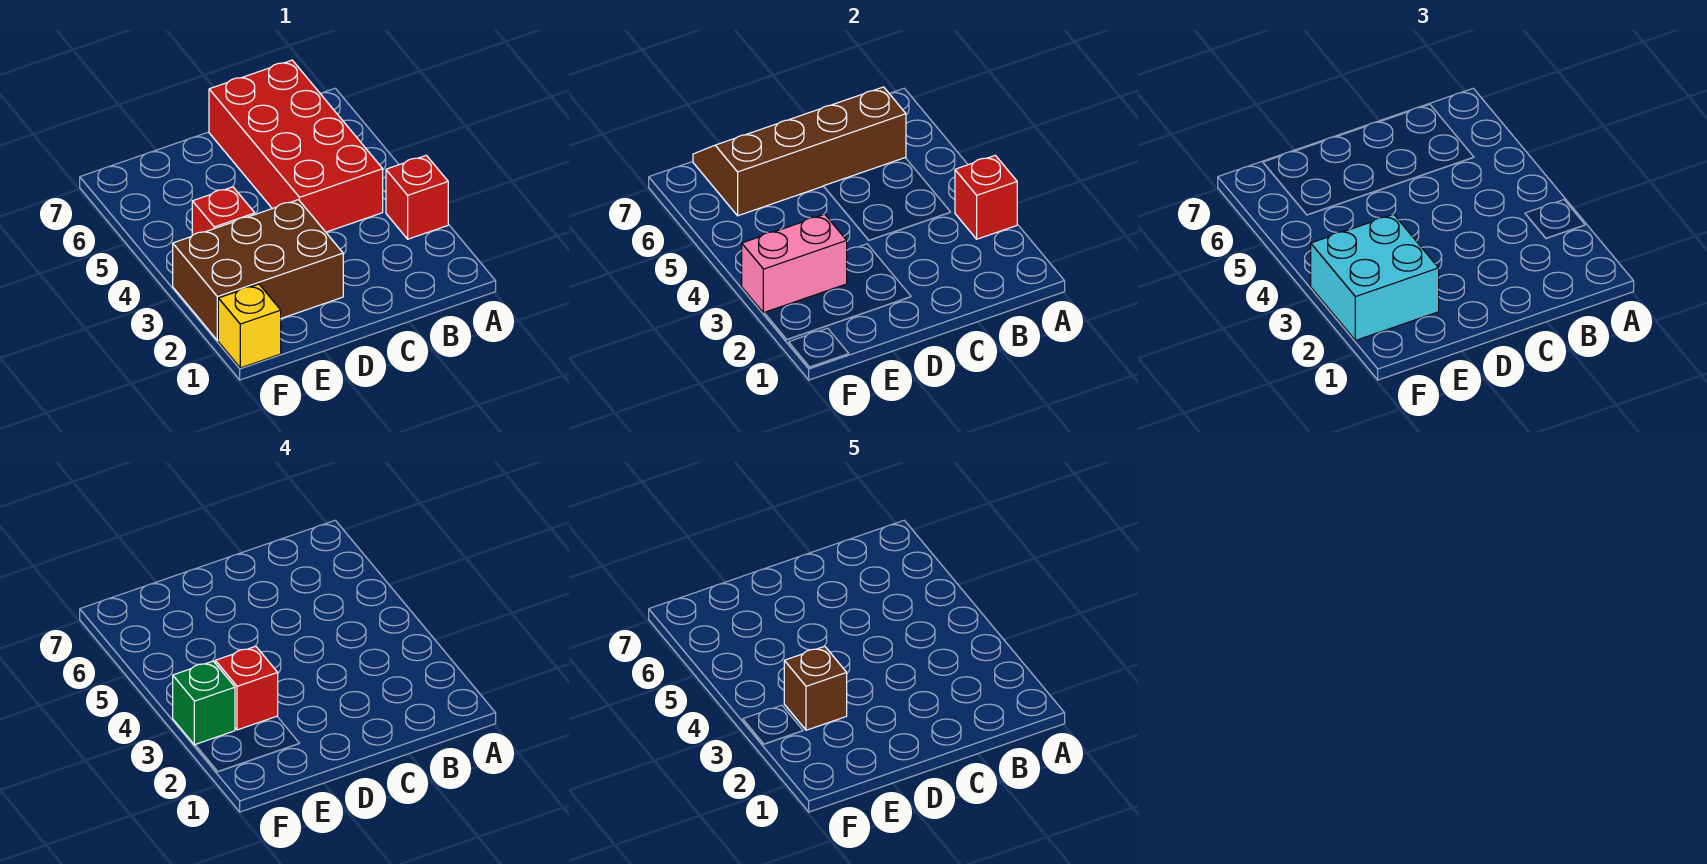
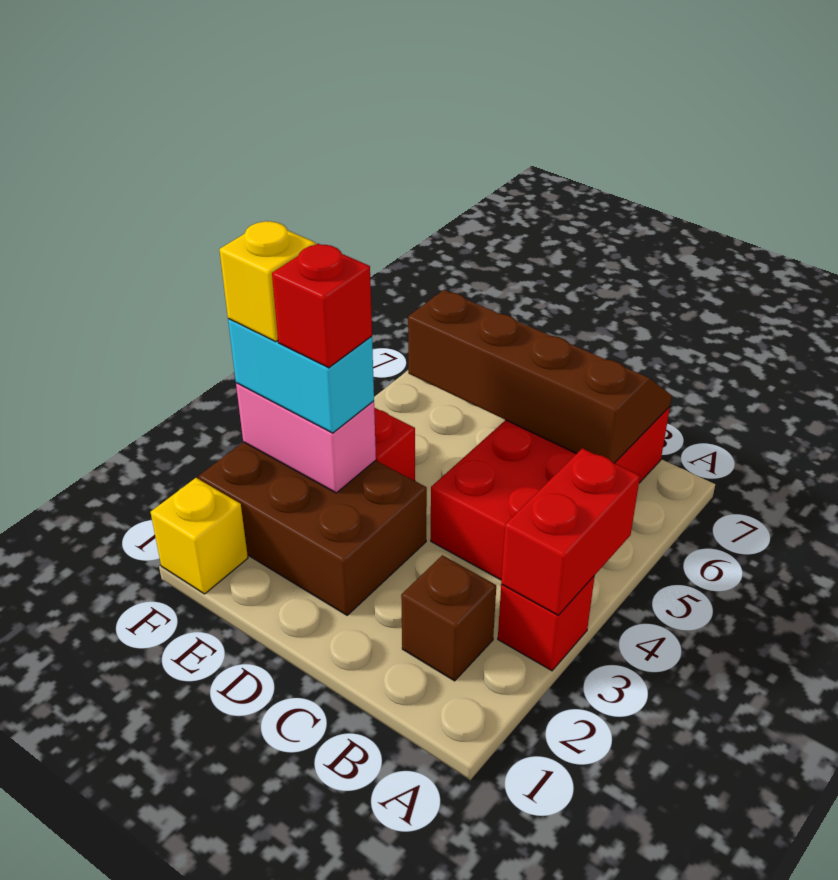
red brick A3 level 2 -> red brick A3:A4 level 2
cyan brick E2:F3 level 3 -> cyan brick E3:F3 level 3
brown brick E3 level 5 -> brown brick B2 level 1
green brick F3 level 4 -> yellow brick F3 level 4

